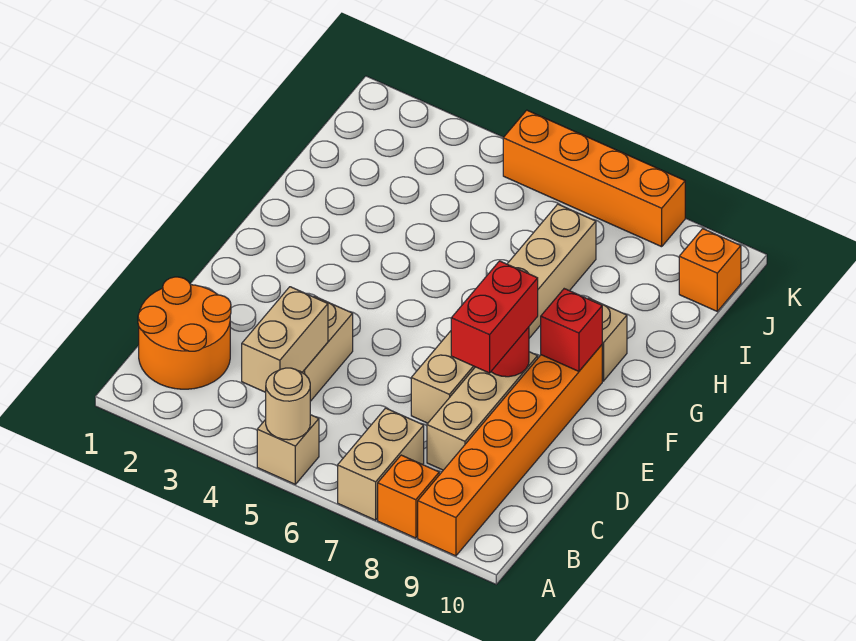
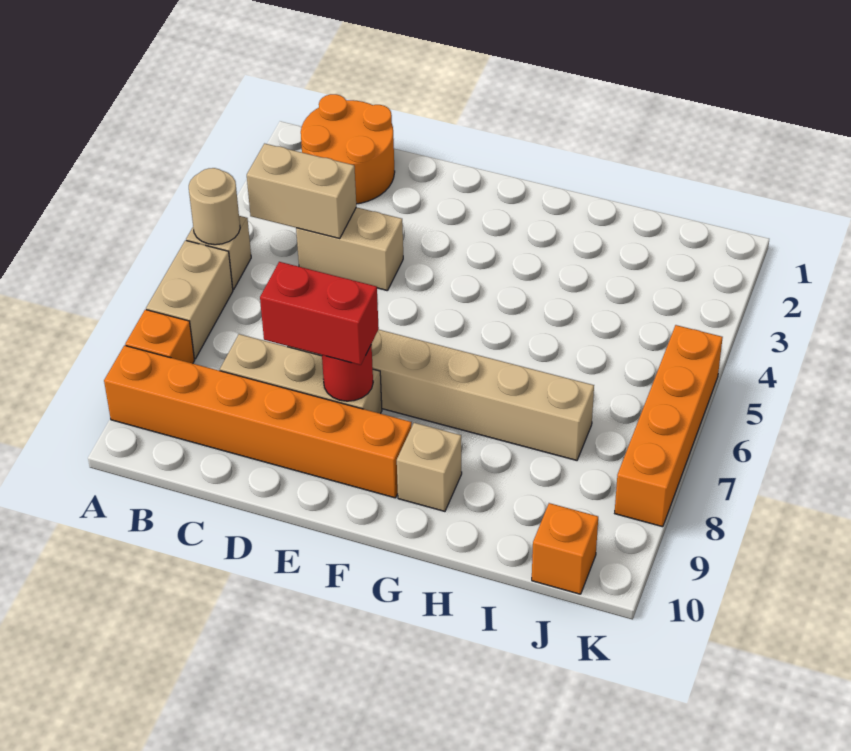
tan brick A7:B7 level 1 -> tan brick A6:A7 level 1
red brick F9 level 2 -> none

